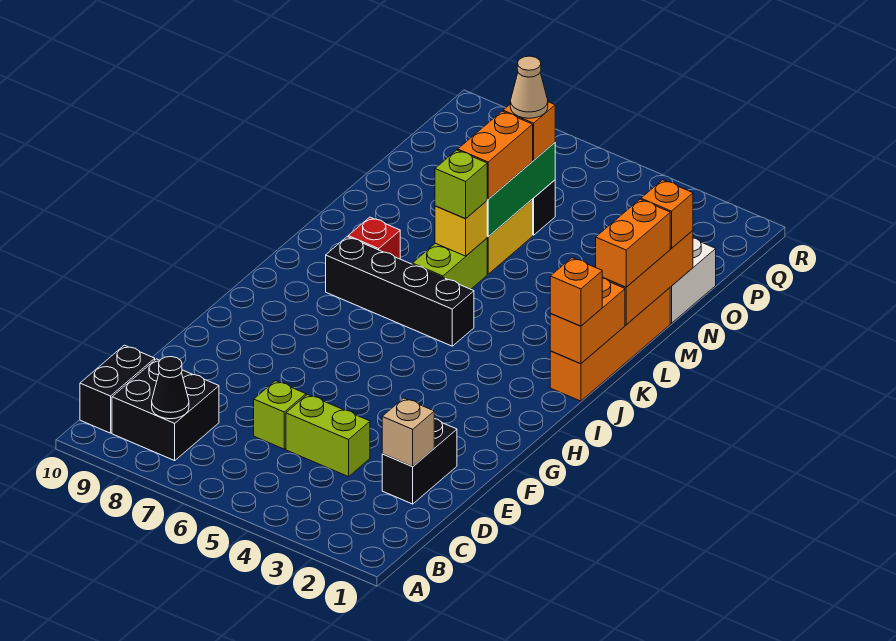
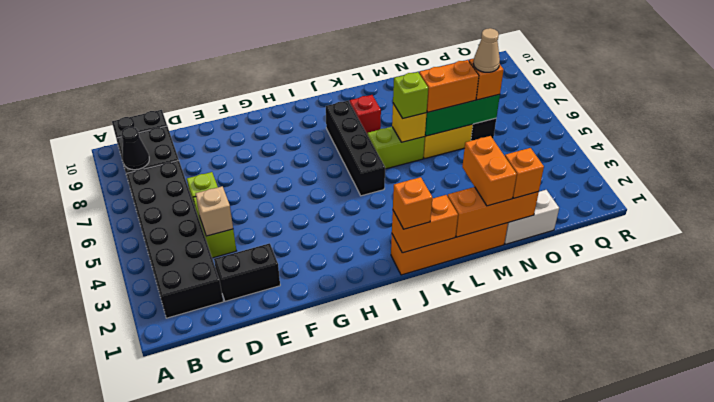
none -> black brick B2:C7 level 1
tan brick D2 level 2 -> tan brick D4 level 2
orange brick L1:M1 level 3 -> orange brick M1:M2 level 3

